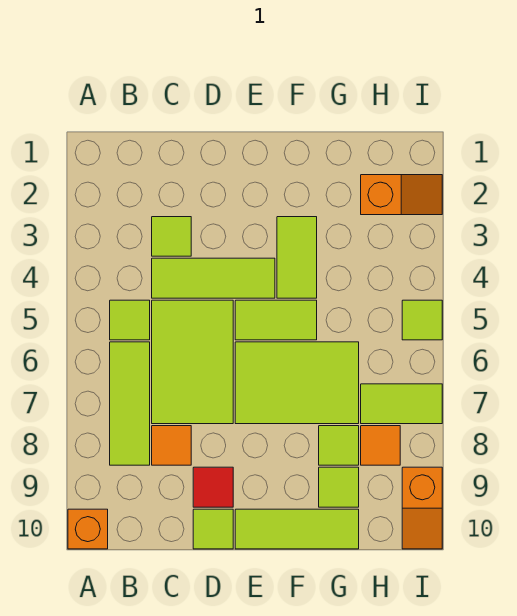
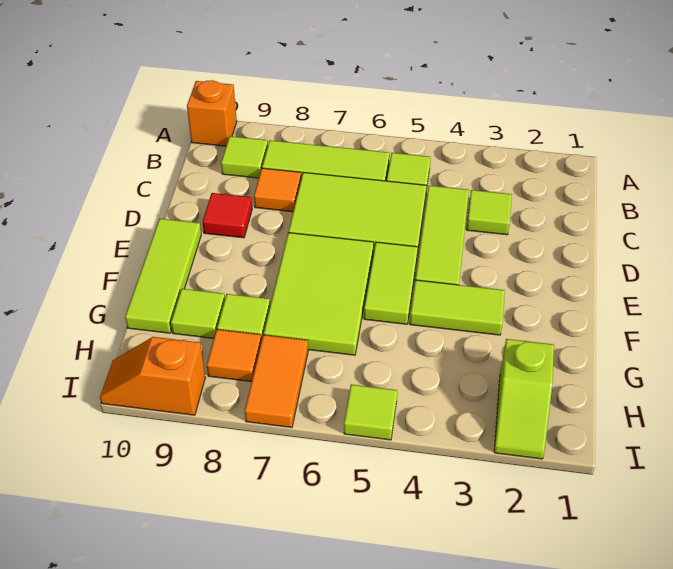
lime tile D10 level 1 -> lime tile B9 level 1
orange slope H2:I2 level 1 top H -> lime slope H2:I2 level 1 top H
lime tile H7:I7 level 1 -> orange tile H7:I7 level 1

